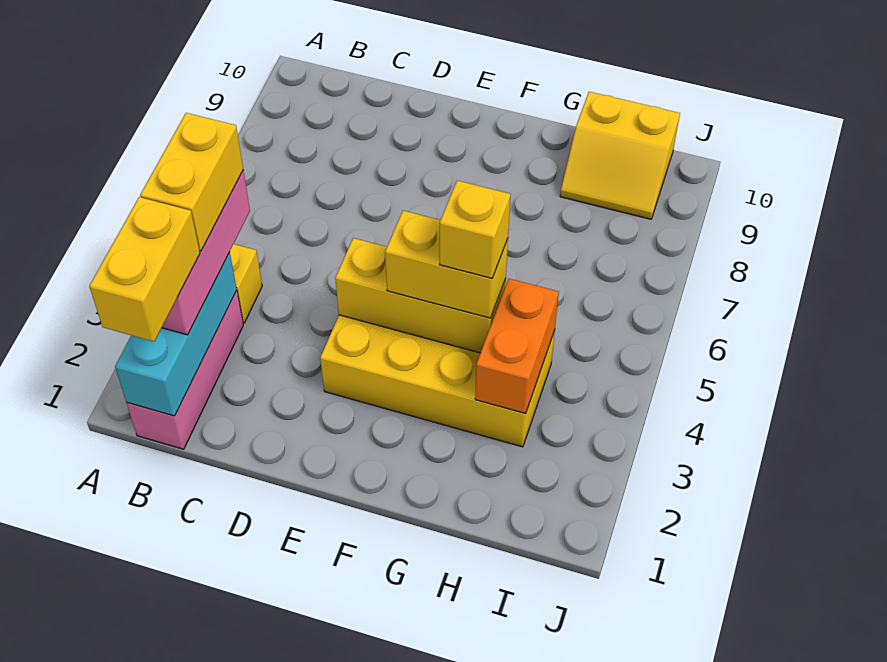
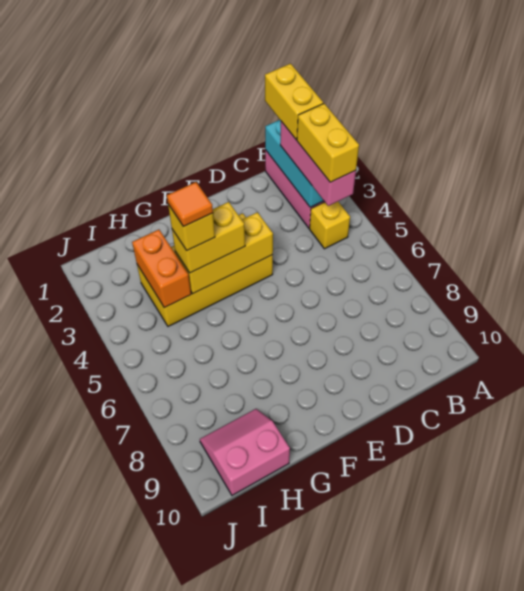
none -> orange tile G4 level 5
yellow slope H9:I10 level 1 top 10 -> pink slope H9:I10 level 1 top 10

